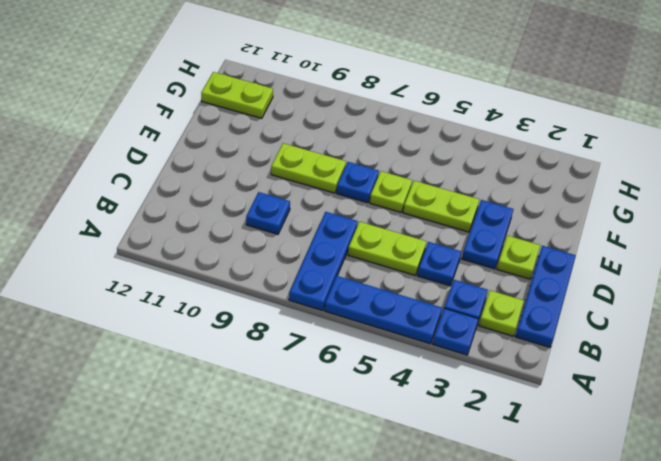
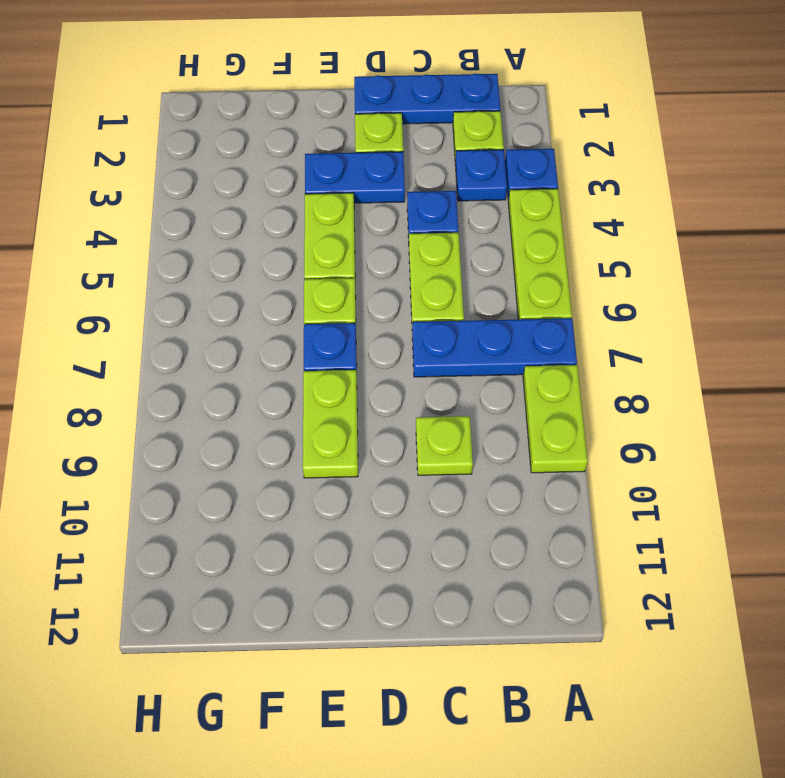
blue plate A4:A6 level 1 -> lime plate A4:A6 level 1
blue plate C9 level 1 -> lime plate C9 level 1
lime plate G11:G12 level 1 -> lime plate A8:A9 level 1

